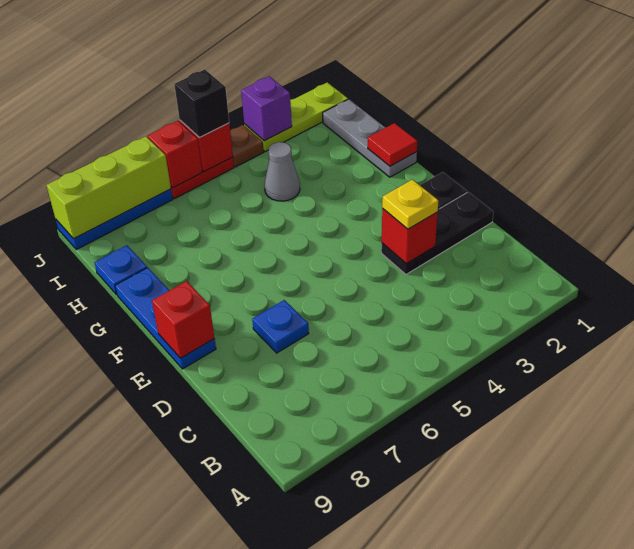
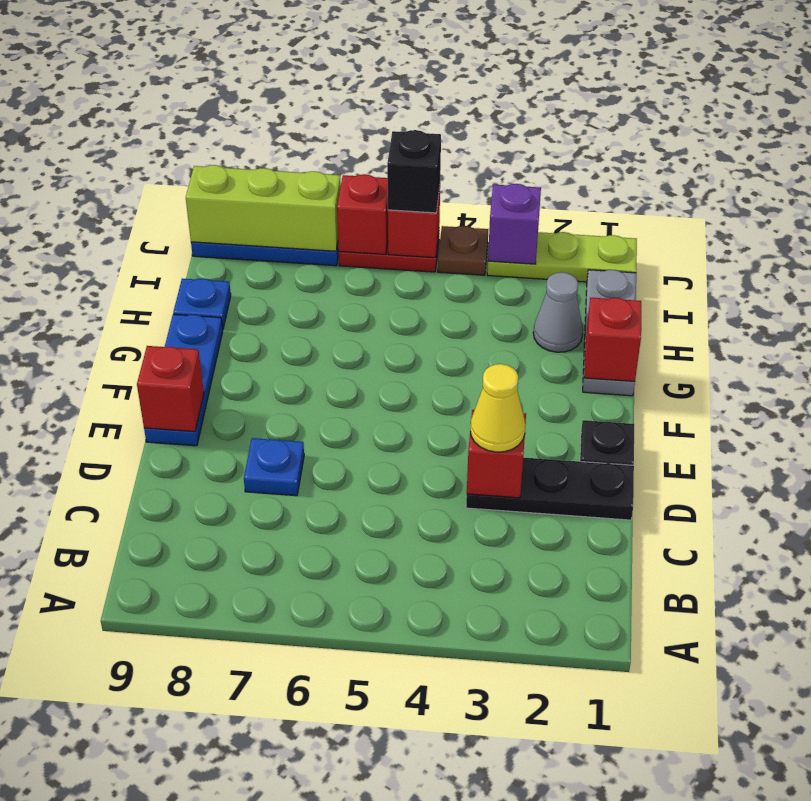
yellow plate D3 level 3 -> yellow cone D3 level 3
red tile G1 level 2 -> red brick G1 level 2
grey cone H4 level 1 -> grey cone H2 level 1

